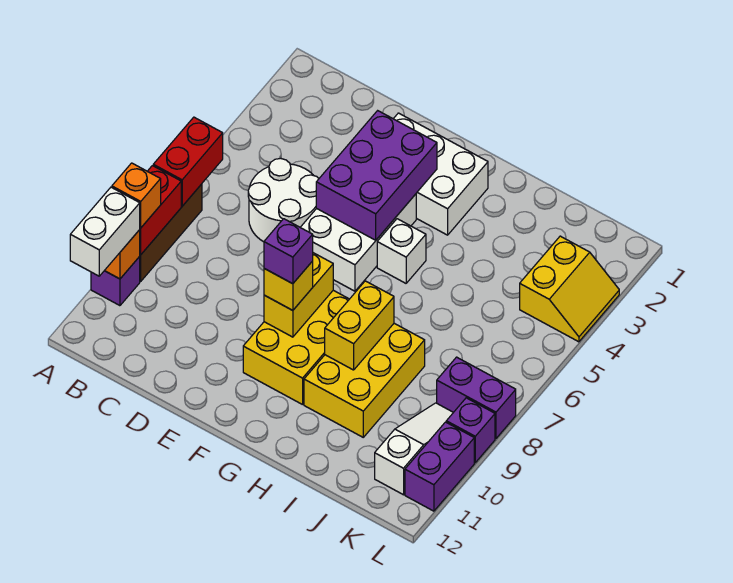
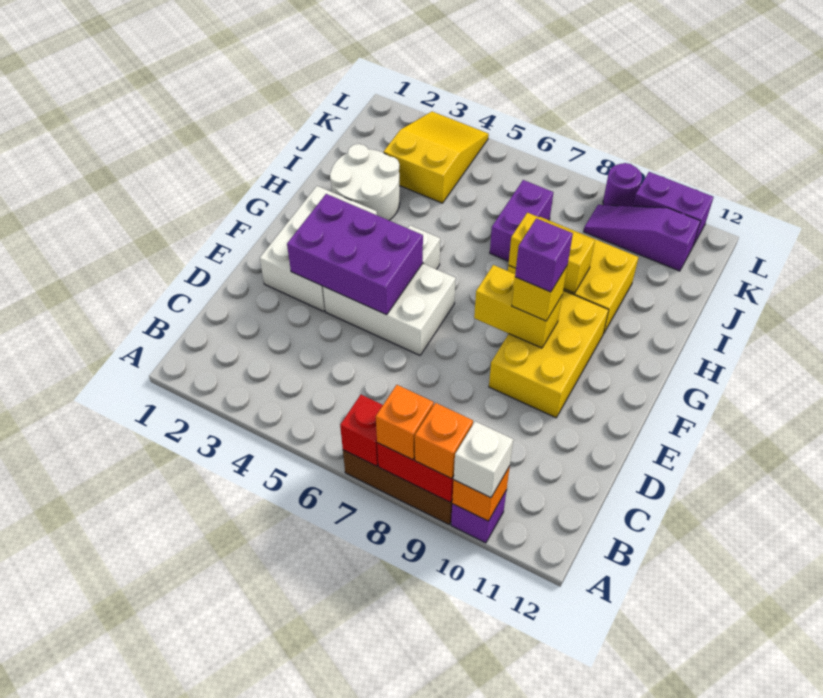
red brick A6:A7 level 2 -> red brick A7 level 2
none -> orange brick A8 level 3
white brick A10:A11 level 3 -> white brick A10 level 3
white round brick C5:D6 level 1 -> white round brick H2:I3 level 1
yellow brick F8:G10 level 1 -> yellow brick E9:G10 level 1
yellow slope K3:L4 level 1 top K -> yellow slope J3:L4 level 1 top J
purple brick K8:L8 level 1 -> purple brick I7:J7 level 1
white slope K9:K11 level 1 top 11 -> purple slope K9:K11 level 1 top 11
purple brick L9 level 1 -> purple round brick L9 level 1

